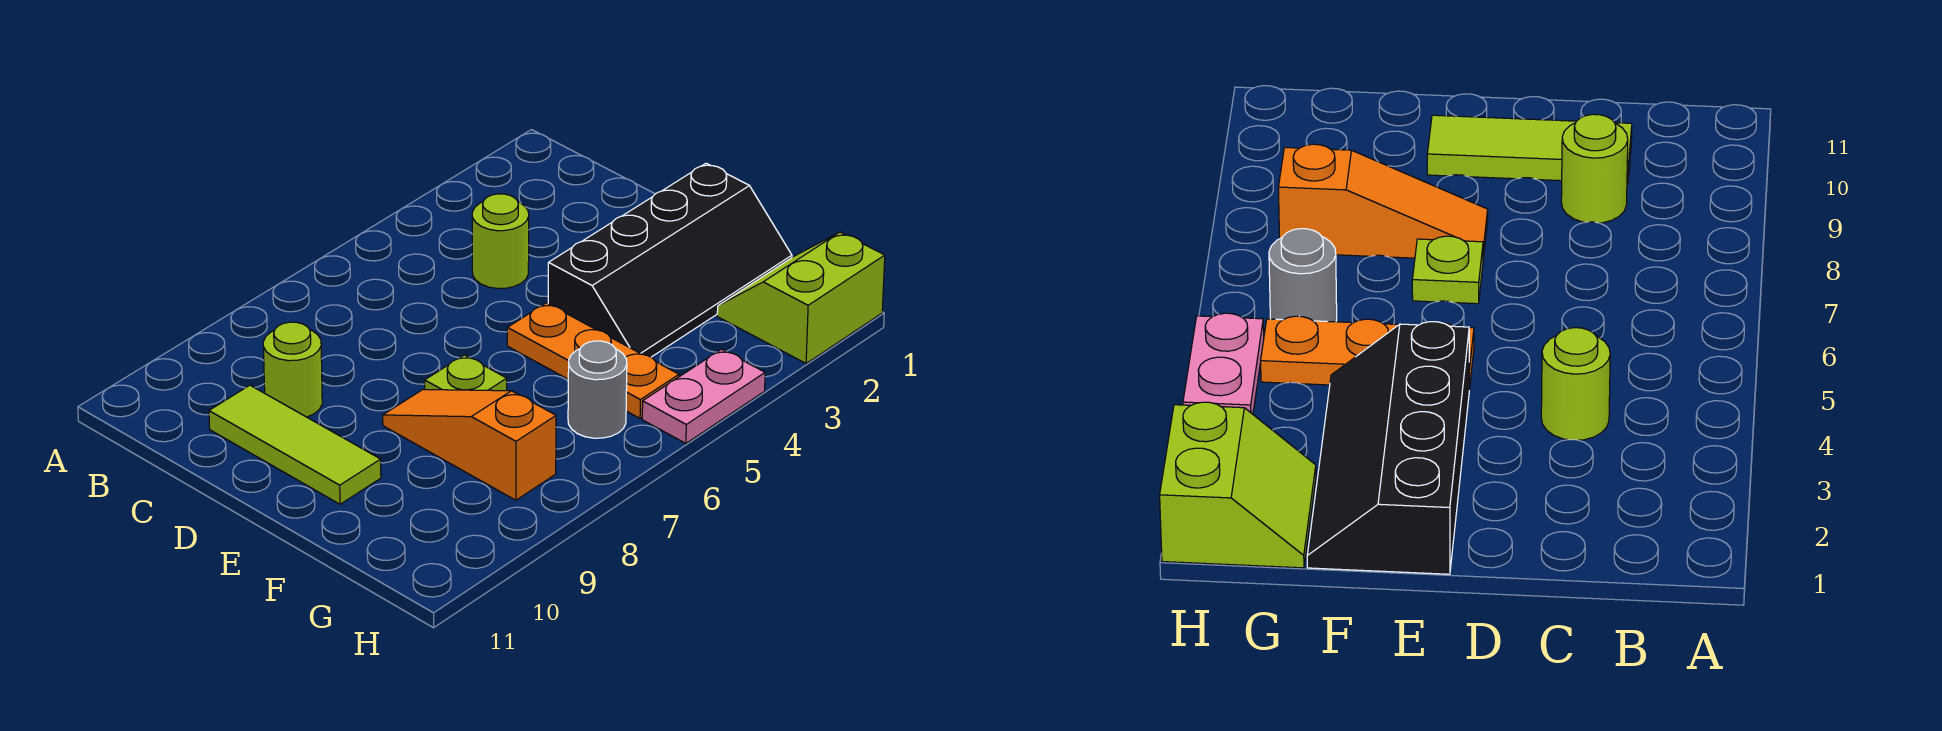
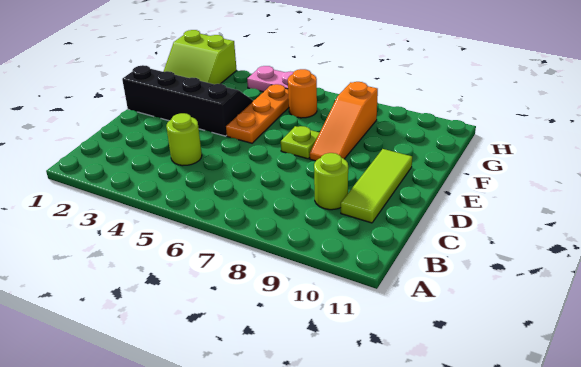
grey round brick G6 level 1 -> orange round brick G6 level 1

